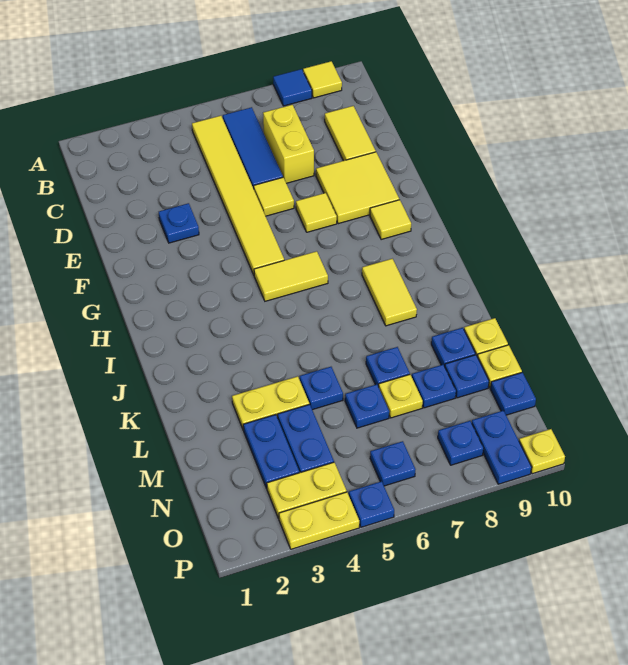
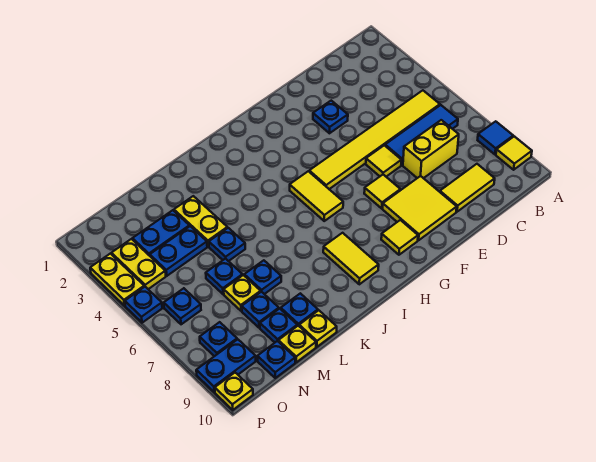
yellow tile I8:J8 level 1 -> yellow tile I8:I9 level 1

